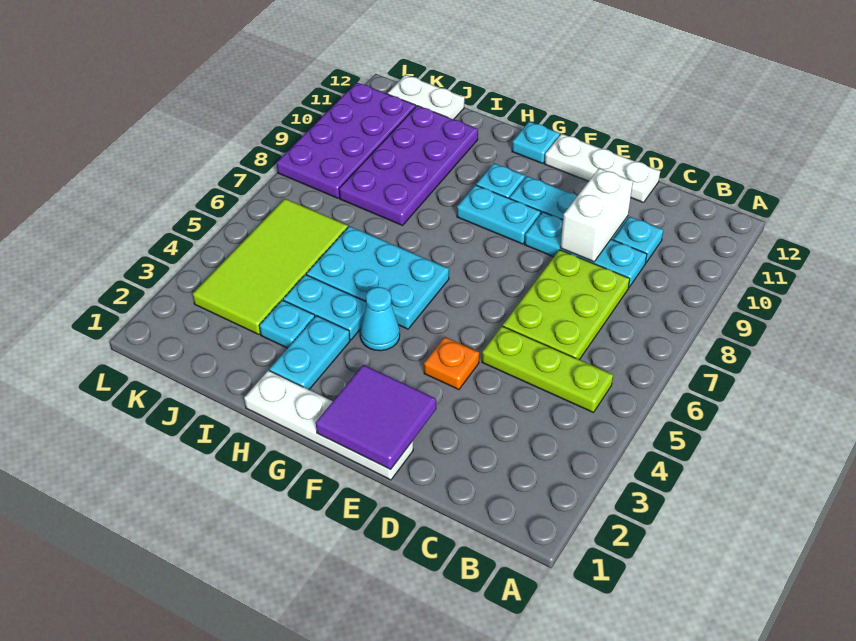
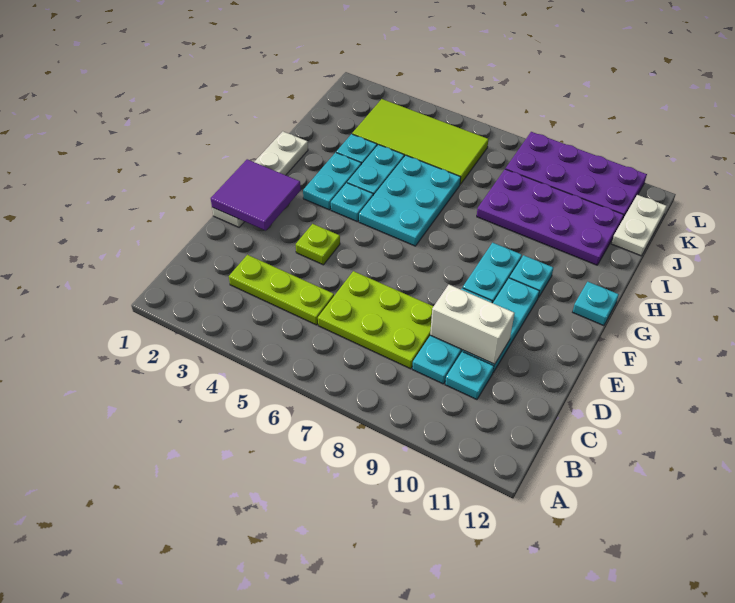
lime plate B5:D5 level 1 -> lime plate C3:C5 level 1
white plate D12:F12 level 1 -> none
orange plate E4 level 1 -> lime plate E4 level 1
cyan cone G4 level 1 -> cyan plate G4 level 1
cyan plate H2:H3 level 1 -> cyan plate G3:H3 level 1

